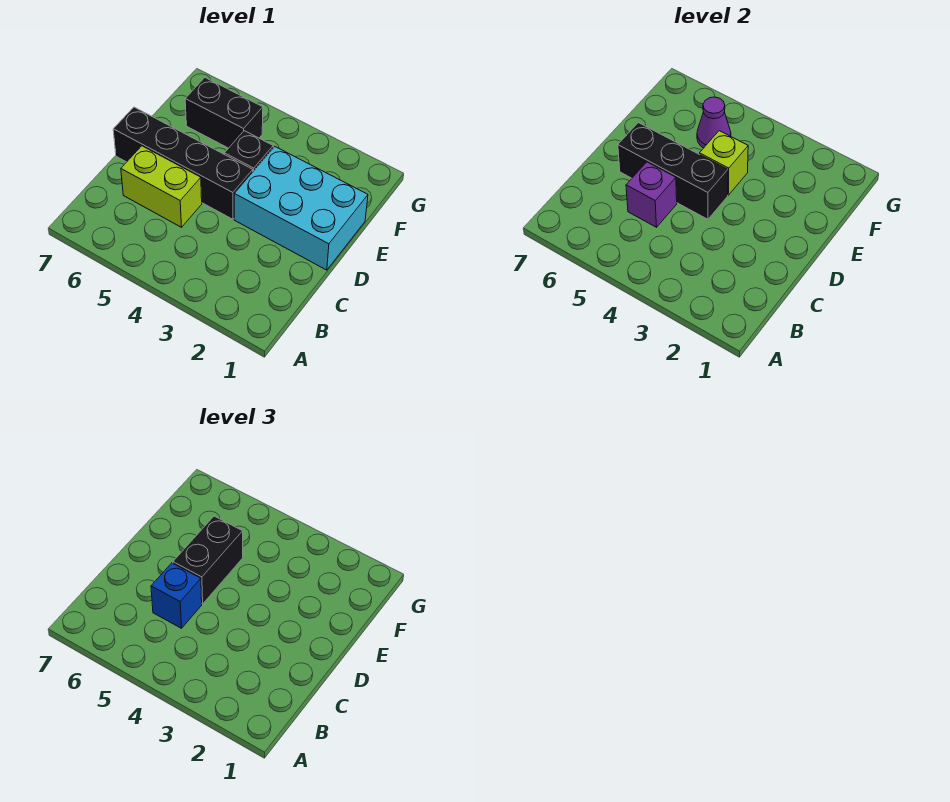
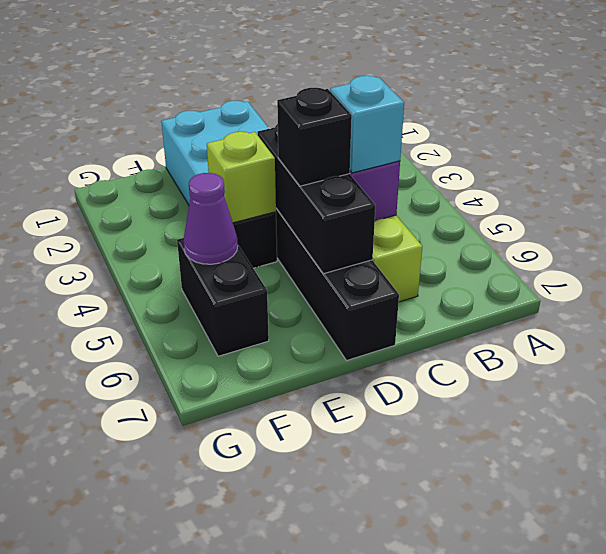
blue brick C5 level 3 -> cyan brick C5 level 3
black brick D5:E5 level 3 -> black brick D5 level 3

